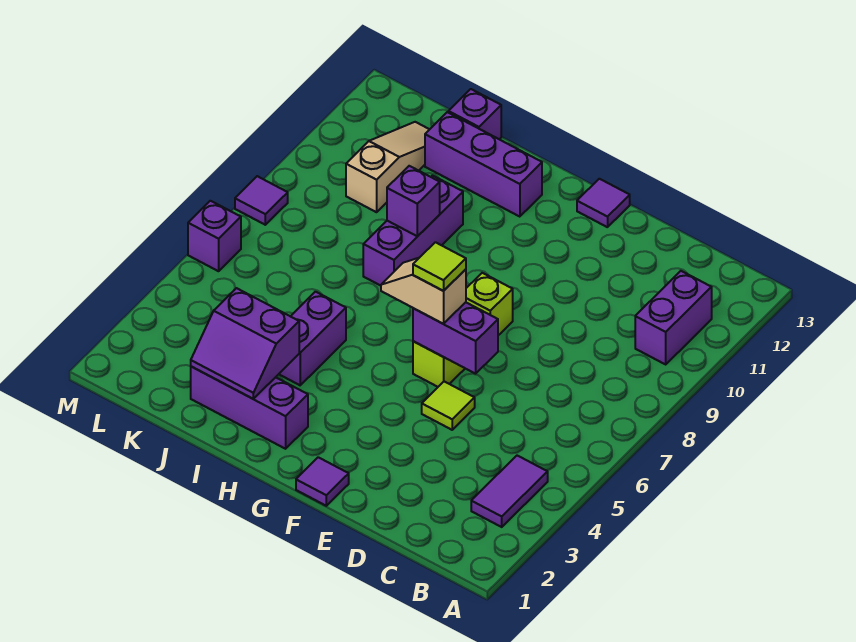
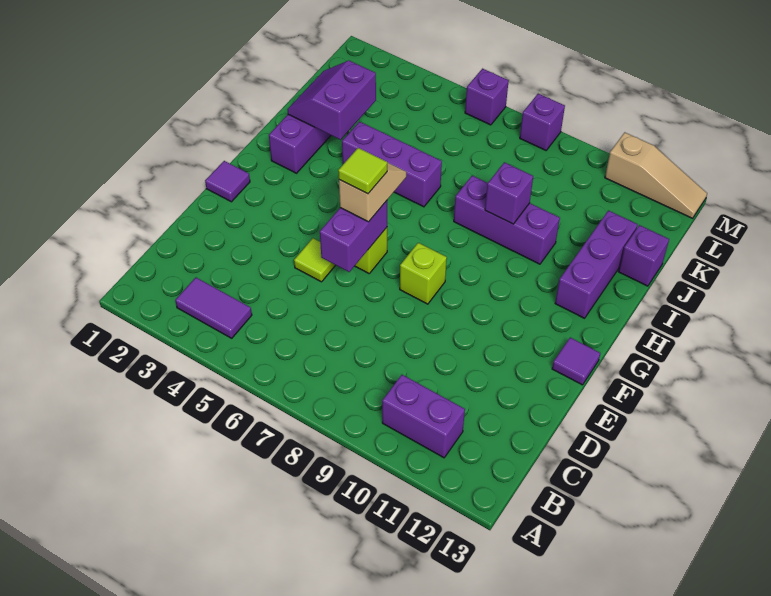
purple brick I4:I5 level 1 -> purple brick I4:I6 level 1
tan slope K10:K12 level 1 top 10 -> tan slope M11:M13 level 1 top 11
purple tile M8 level 1 -> purple brick M8 level 1

